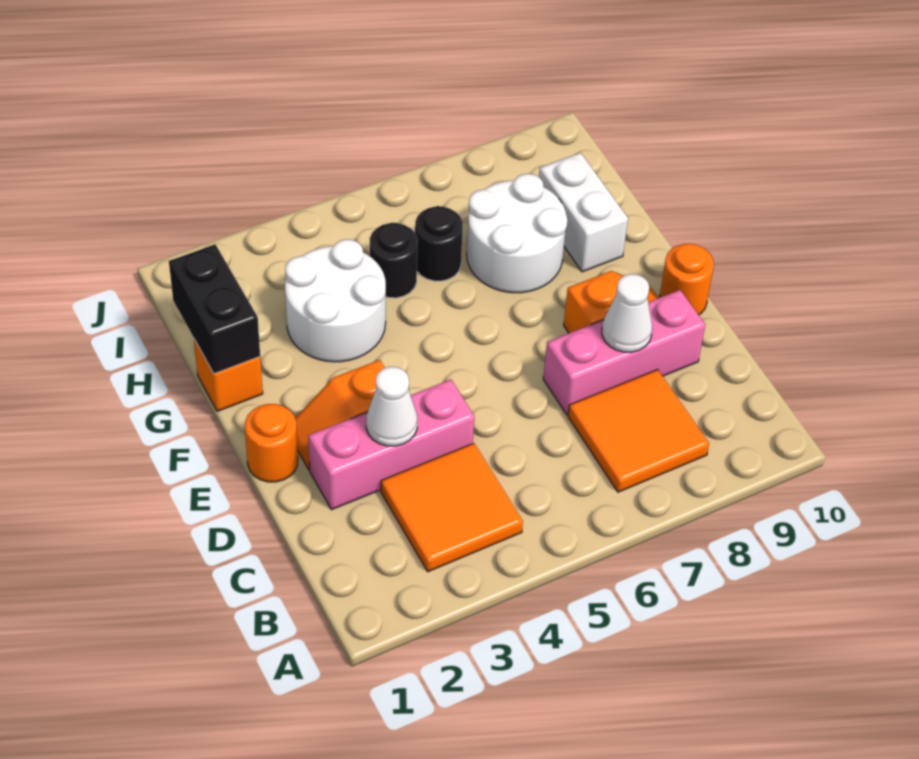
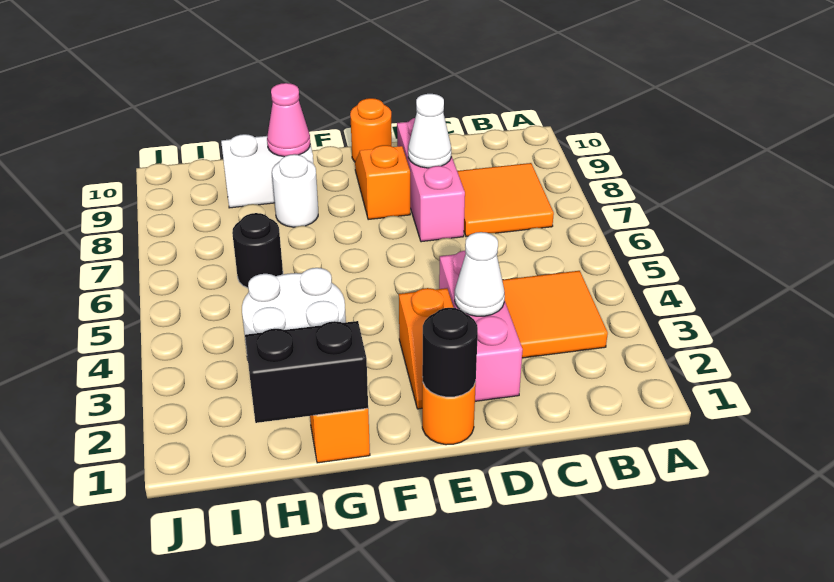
white round brick G7:H8 level 1 -> white round brick G8 level 1
none -> pink cone G9 level 2
black round brick H5 level 1 -> black round brick E1 level 2

